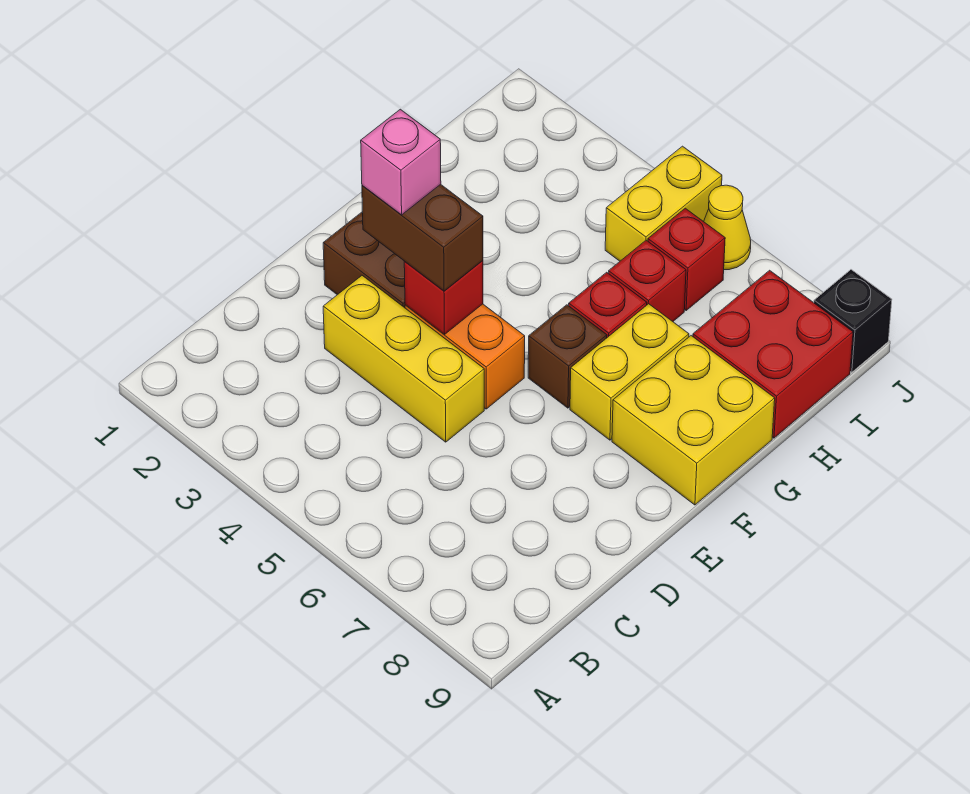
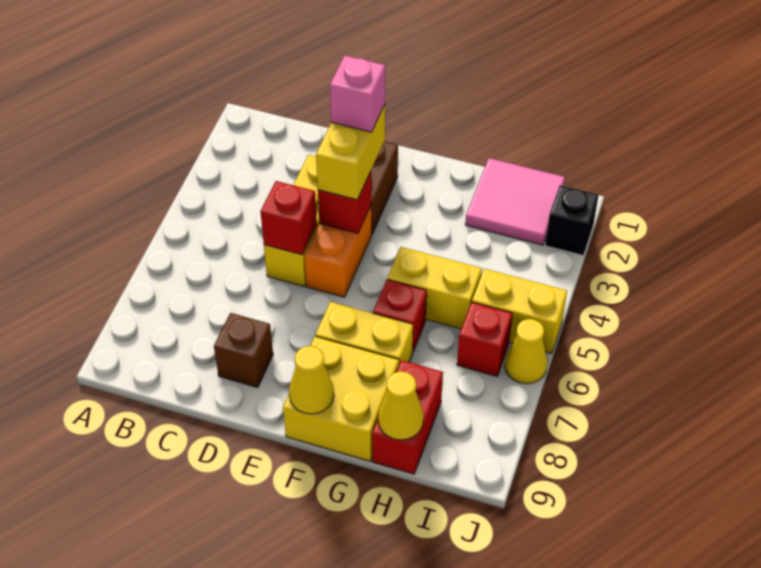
brown brick E3:E4 level 3 -> yellow brick E3:E4 level 3
brown brick F6 level 1 -> brown brick D8 level 1
none -> yellow cone F9 level 2
none -> yellow brick G5:H5 level 1
none -> pink tile H1:I2 level 1
red brick H6 level 1 -> red brick D5 level 2
red brick H8:I9 level 1 -> red brick H8:H9 level 1
none -> yellow cone H9 level 2
black brick J9 level 1 -> black brick J2 level 1

